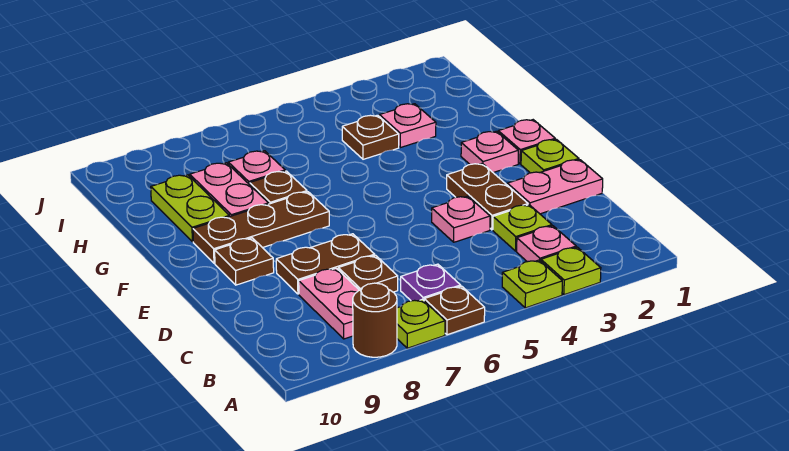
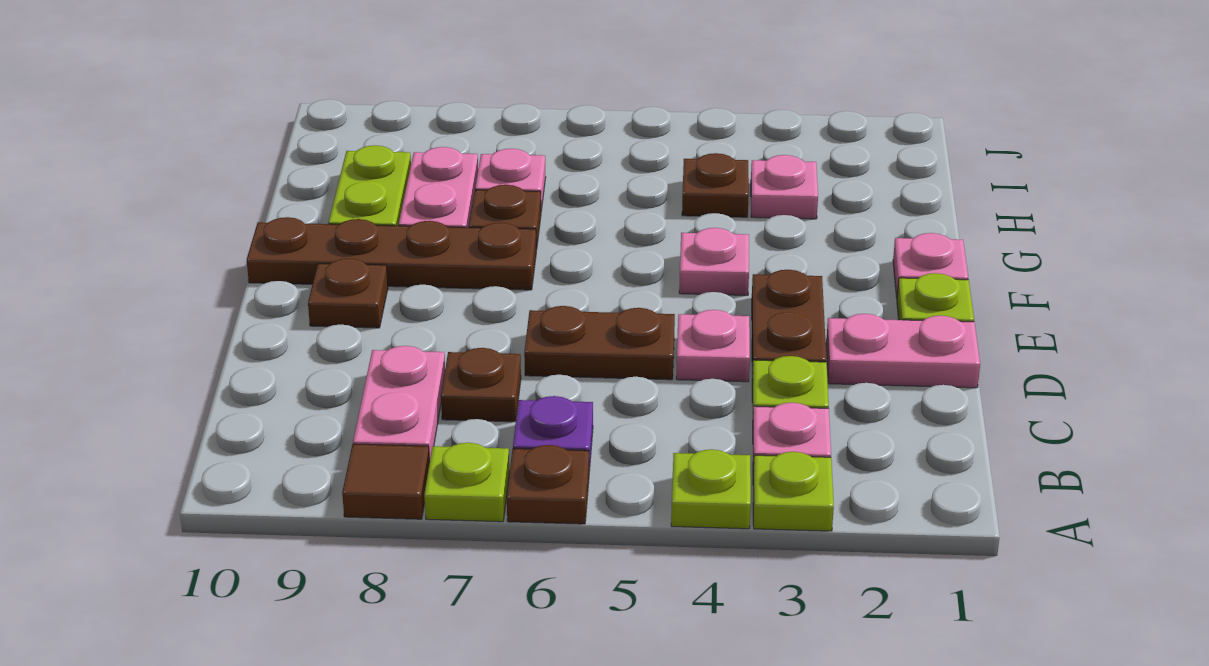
brown round brick A8 level 1 -> brown tile A8 level 1
brown plate D7:D8 level 1 -> brown plate D5:D6 level 1
pink plate F2 level 1 -> pink plate F4 level 1
brown plate F7:F9 level 1 -> brown plate F7:F10 level 1

